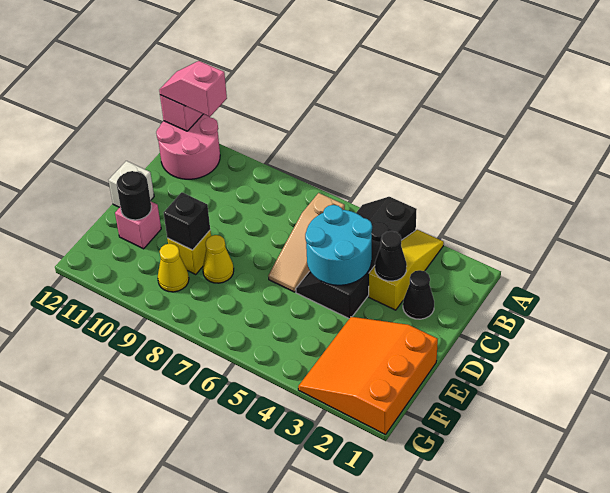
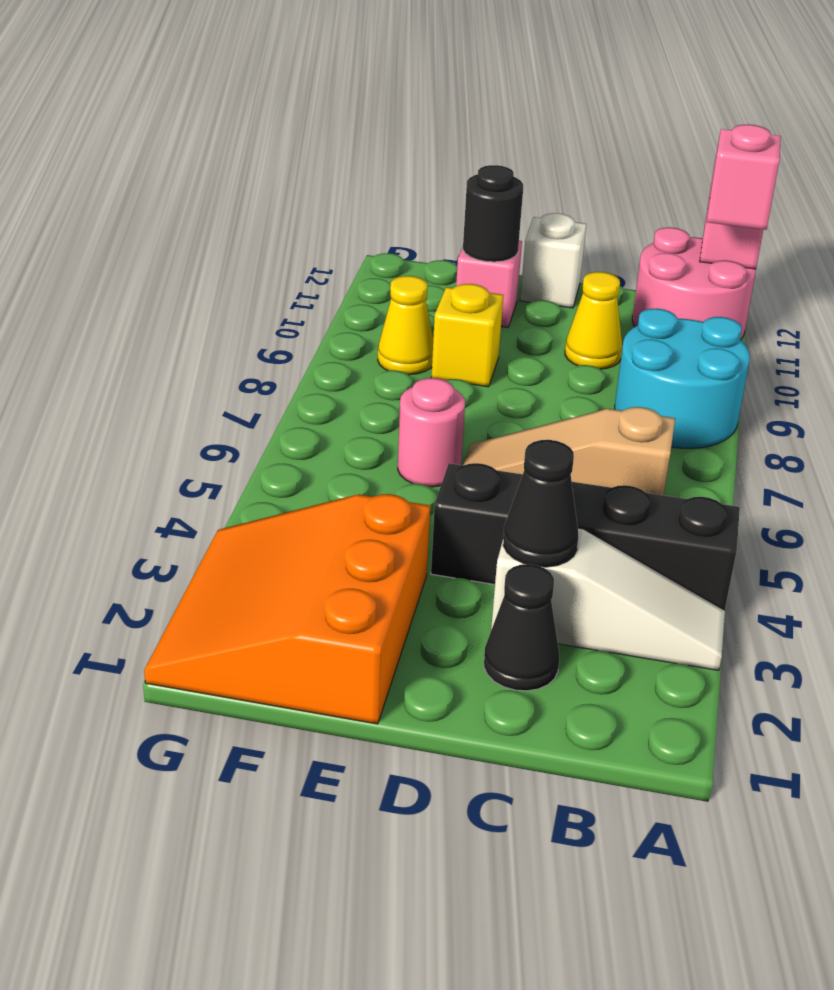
yellow slope A3:C3 level 1 top C -> white slope A3:C3 level 1 top C
cyan round brick C4:D5 level 2 -> cyan round brick A8:B9 level 1
orange slope E1:G3 level 1 top 1 -> orange slope E1:G3 level 1 top E
none -> pink round brick E6 level 1
yellow cone E8 level 1 -> yellow cone C10 level 1
black brick E9 level 2 -> none

